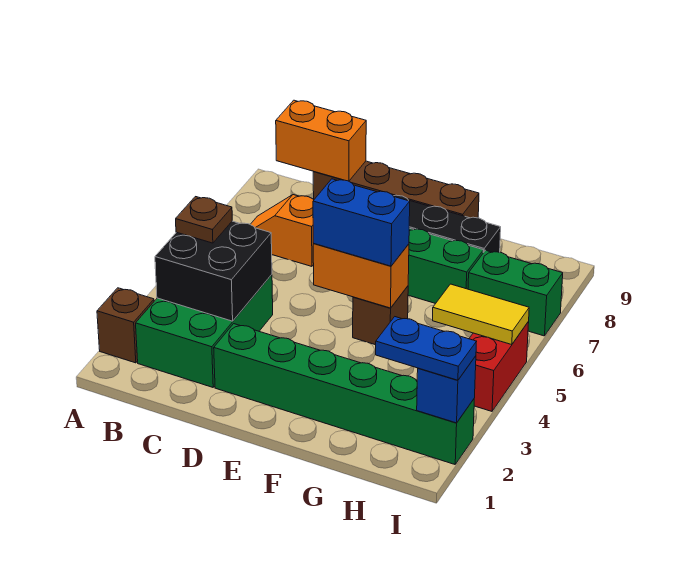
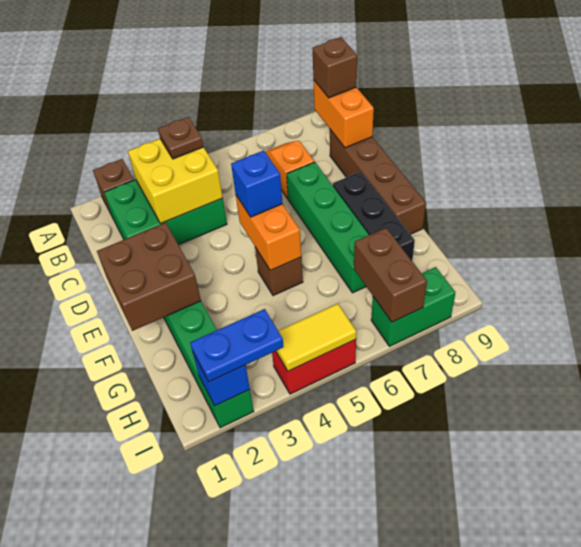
black brick B3:C4 level 2 -> yellow brick B3:C4 level 2
none -> brown brick B9 level 3
none -> brown brick E1:F2 level 2
blue brick E5:F5 level 3 -> blue brick E5 level 3
blue plate H2:I2 level 3 -> blue plate I2:I3 level 3
yellow tile H5:I5 level 2 -> yellow tile I4:I5 level 2
green brick H7:I7 level 1 -> green brick I7:I8 level 1
none -> brown brick H7:I7 level 2

